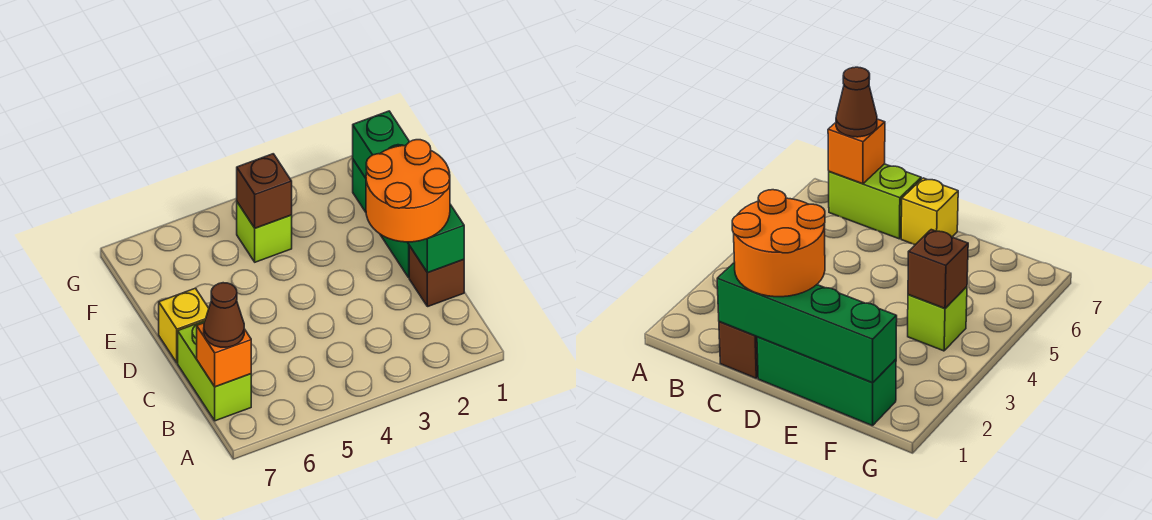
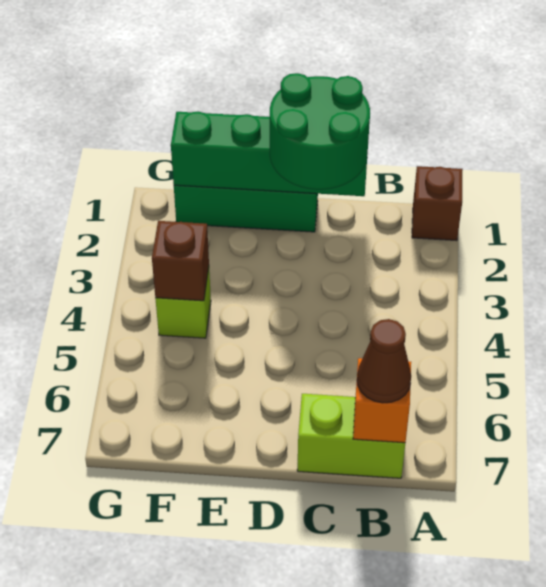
brown brick C1 level 1 -> brown brick A1 level 1
orange round brick C1:D2 level 3 -> green round brick C1:D2 level 3
yellow brick D7 level 1 -> none

